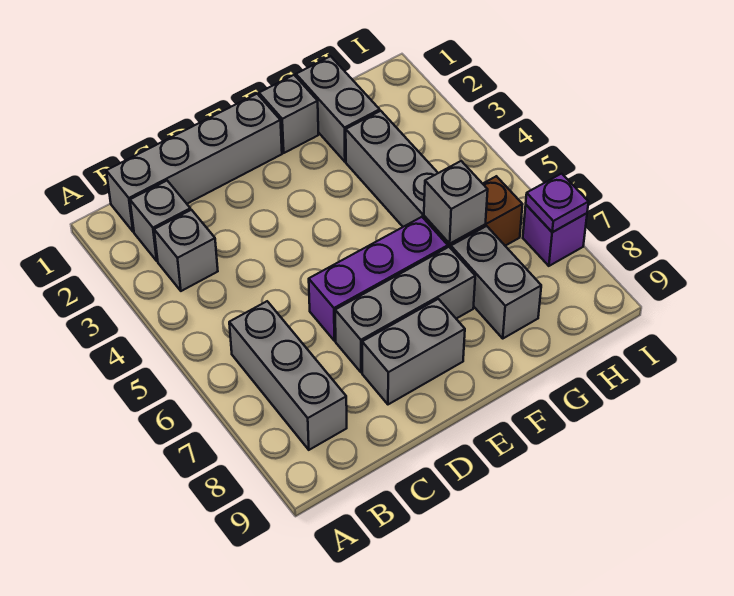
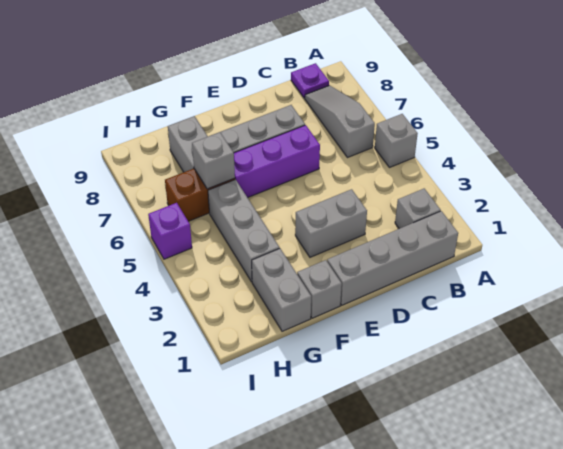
grey brick B3 level 1 -> grey brick A5 level 1
grey brick B6:B8 level 1 -> grey slope B6:B8 level 1 top 6
grey brick D8:E8 level 1 -> grey brick D3:E3 level 1
purple brick I7 level 1 -> purple brick I5 level 1
purple plate I7 level 2 -> purple plate B9 level 1

